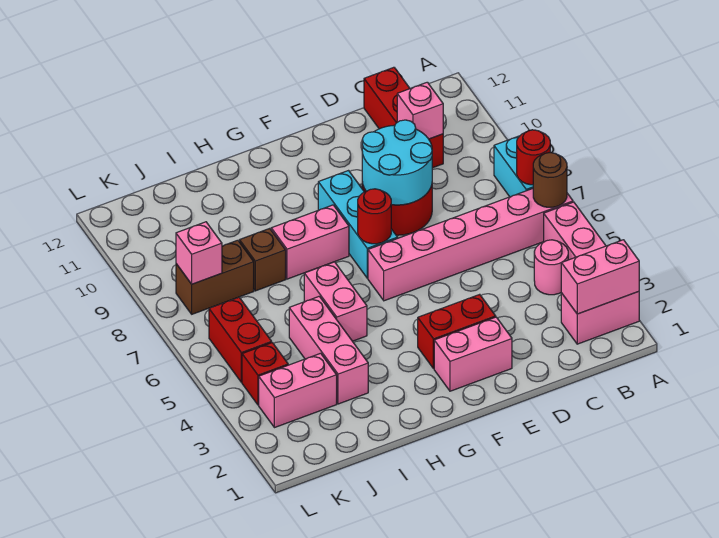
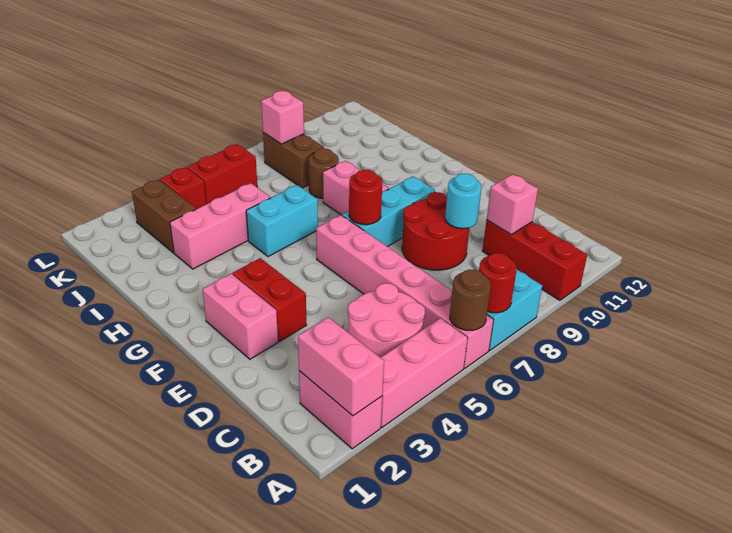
pink round brick B4 level 1 -> pink round brick B4:C5 level 1
red brick C10:C12 level 1 -> red brick A10:C10 level 1
cyan round brick D8:E9 level 2 -> cyan round brick D9 level 2
pink brick H5:H6 level 1 -> cyan brick H5:H6 level 1
brown brick I8 level 1 -> brown round brick I8 level 1
pink brick J3:K3 level 1 -> brown brick J3:K3 level 1

